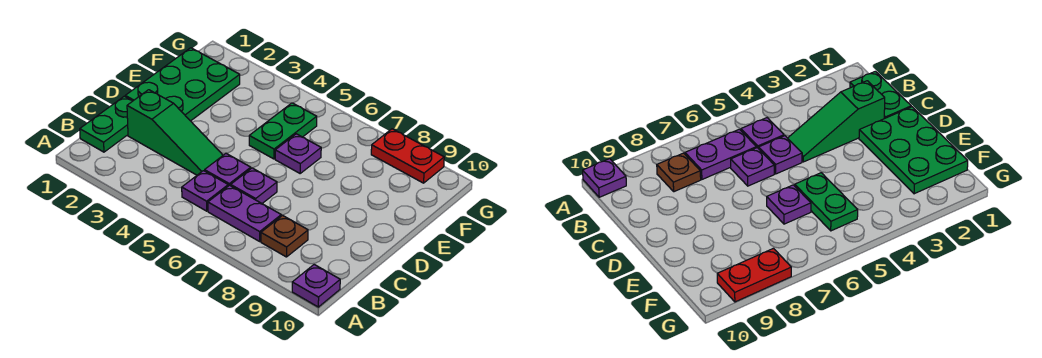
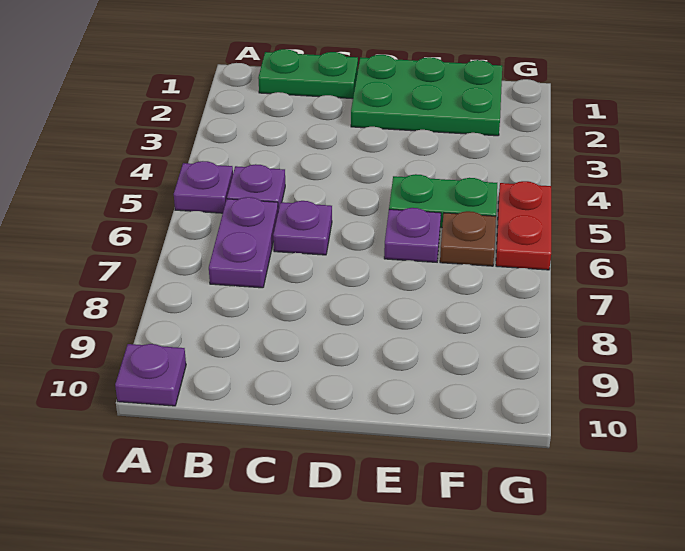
brown plate B8 level 1 -> brown plate F6 level 1
green slope C2:C4 level 1 top 2 -> none
purple plate C5 level 1 -> purple plate A5 level 1
red plate G8:G9 level 1 -> red plate G5:G6 level 1

